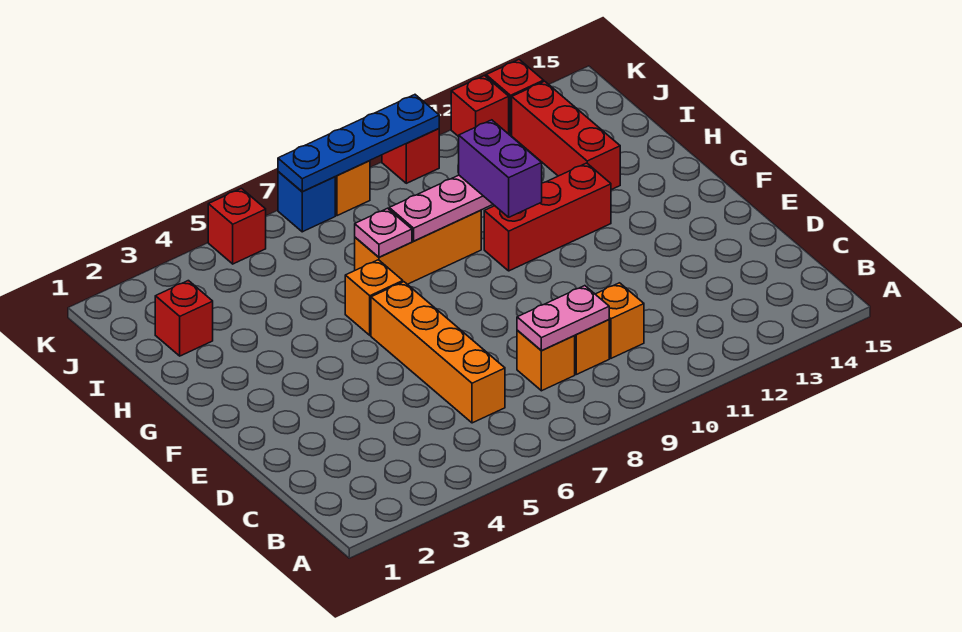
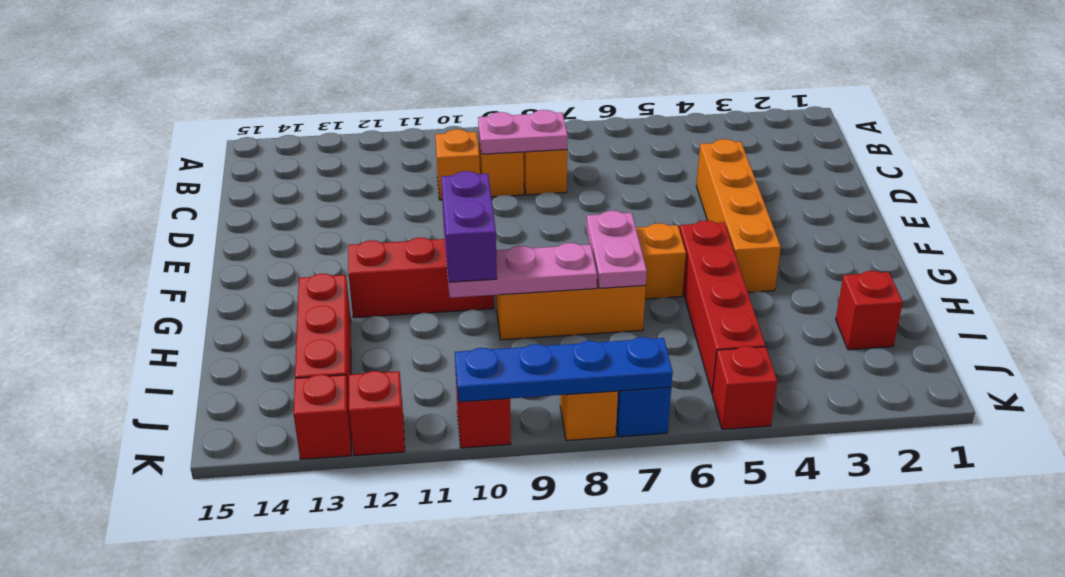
orange brick C6:F6 level 1 -> orange brick D4:G4 level 1
none -> red brick G5:J5 level 1
pink plate H7 level 2 -> pink plate G7:H7 level 2

